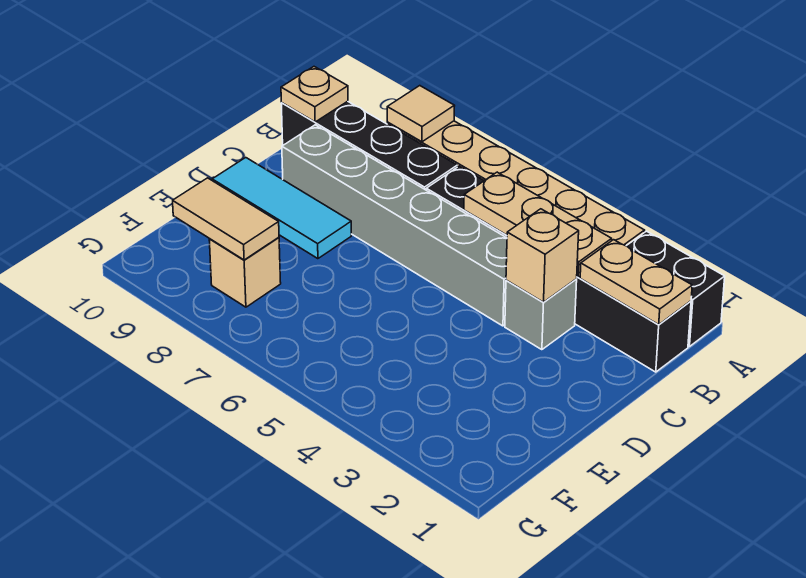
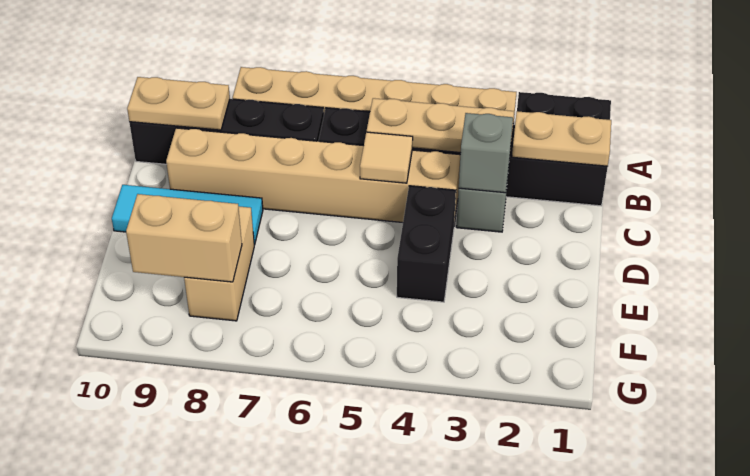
tan tile A8 level 2 -> tan tile C5 level 2
tan plate B10 level 2 -> tan plate B9:B10 level 2
tan brick C3 level 2 -> grey brick C3 level 2
grey brick C4:C9 level 1 -> tan brick C4:C9 level 1
none -> black brick D4:E4 level 1
tan brick F8 level 1 -> tan brick E8:F8 level 1
tan tile F8:F9 level 2 -> tan brick F8:F9 level 2

